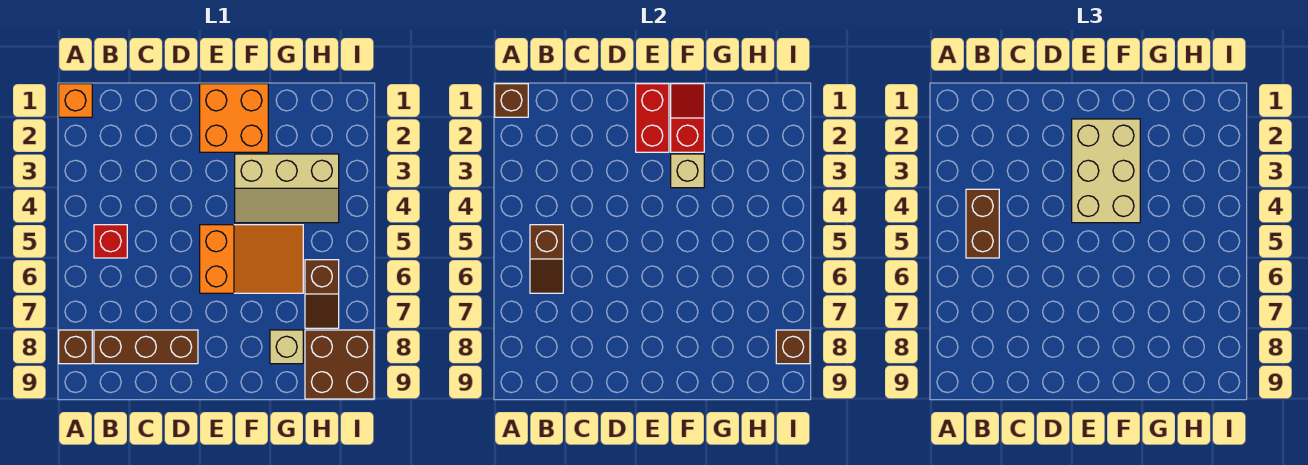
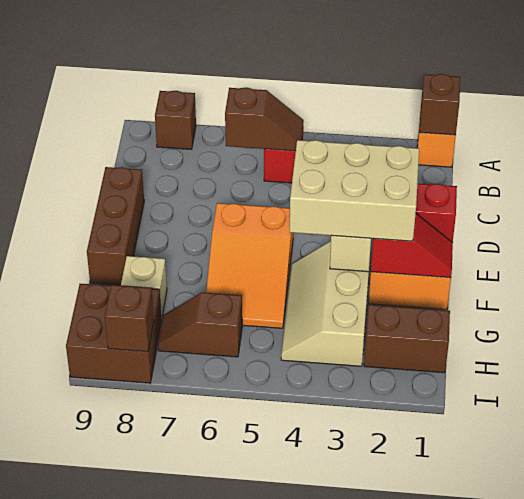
brown brick B4:B5 level 3 -> brown brick H1:H2 level 1
brown slope B5:B6 level 2 top 5 -> brown slope B5:B6 level 2 top 6
brown brick B8:D8 level 1 -> brown brick D9:F9 level 1

